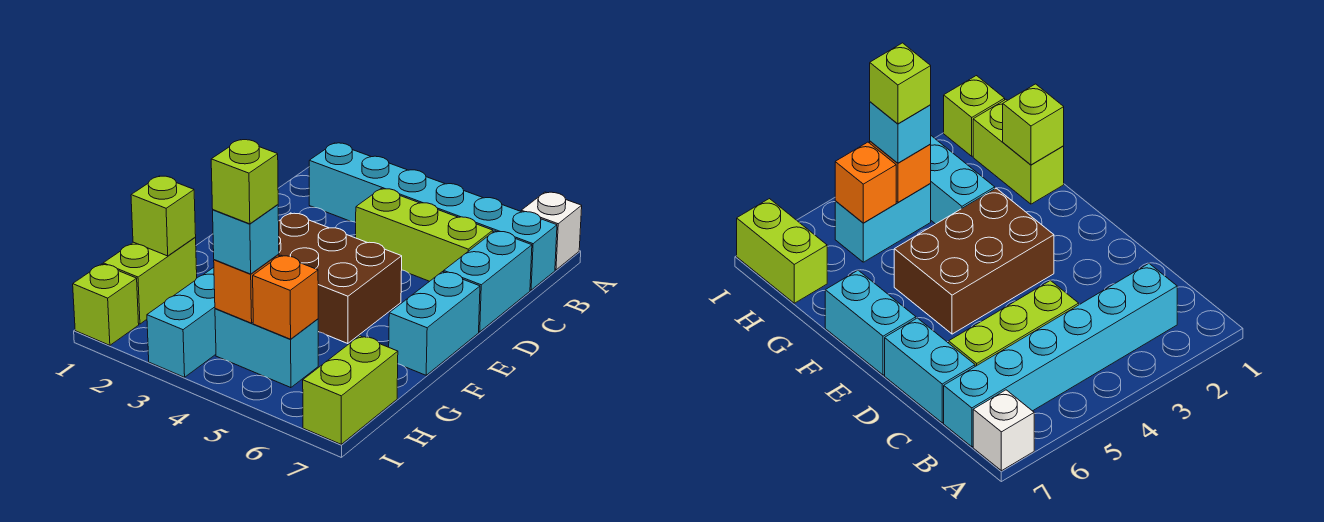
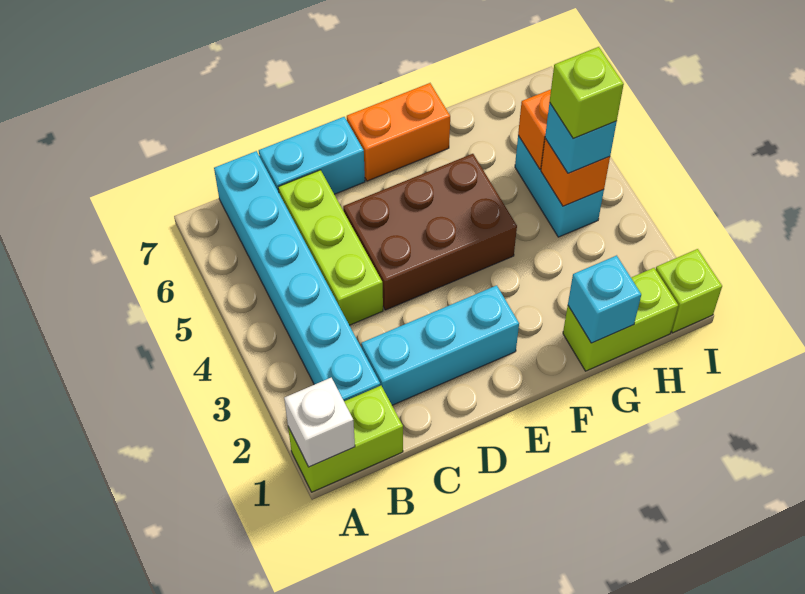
white brick A7 level 1 -> white brick A1 level 2
brown brick E3:F5 level 1 -> brown brick D4:F5 level 1
cyan brick E7:F7 level 1 -> orange brick E7:F7 level 1
lime brick G1 level 2 -> cyan brick G1 level 2
cyan brick G3:I3 level 1 -> cyan brick C2:E2 level 1
lime brick H7:I7 level 1 -> lime brick A1:B1 level 1

